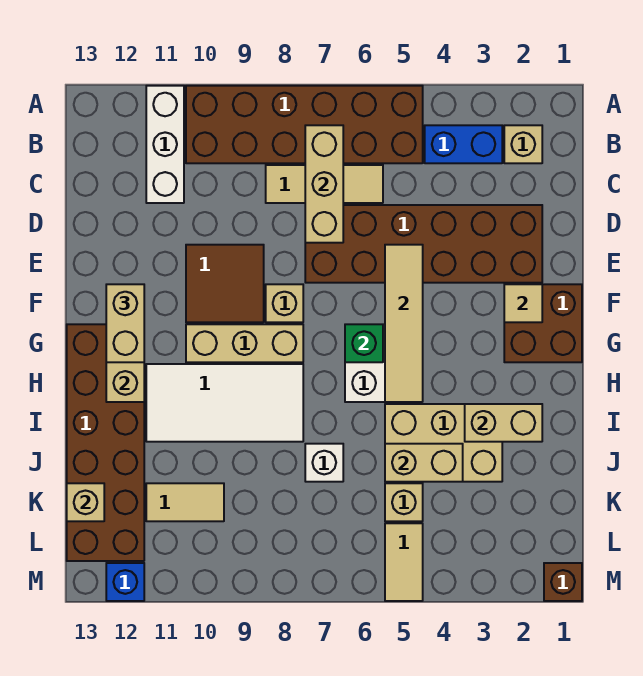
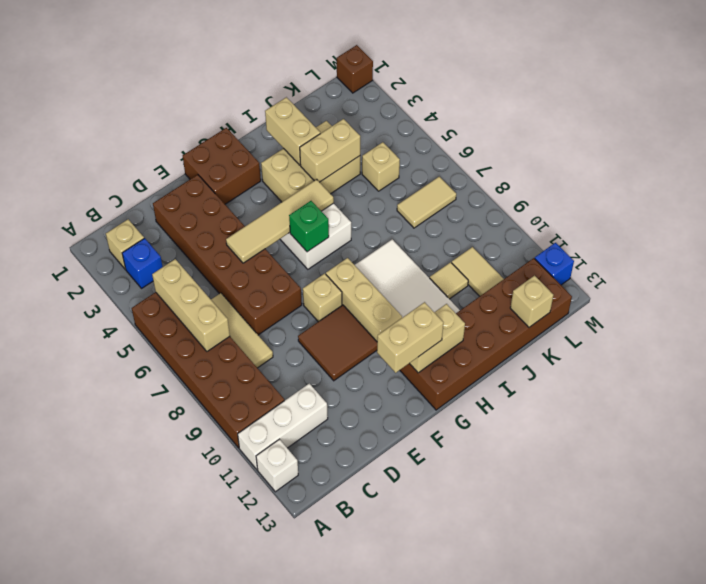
blue brick B3:B4 level 1 -> blue brick B3 level 1
tan brick B7:D7 level 2 -> tan brick B5:B7 level 2
tan tile F2 level 2 -> tan tile J10 level 1
tan brick I3:J5 level 1 -> tan brick H3:J4 level 1
tan brick J4:J5 level 2 -> tan brick I4:J4 level 2
white brick J7 level 1 -> white brick A12 level 1
tan tile L5:M5 level 1 -> tan tile K7:L7 level 1

